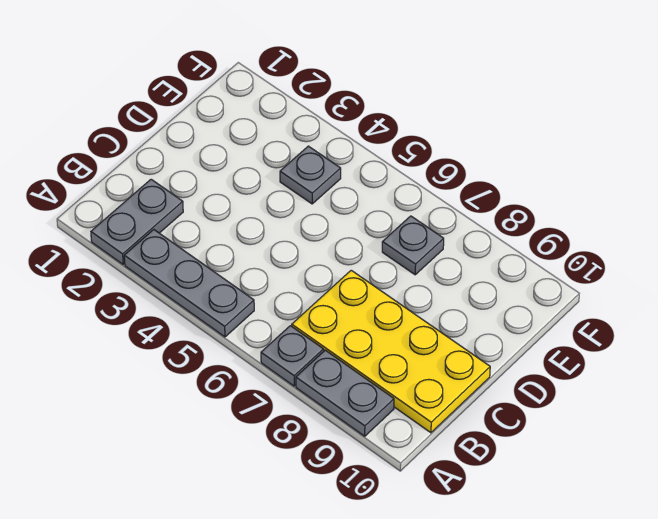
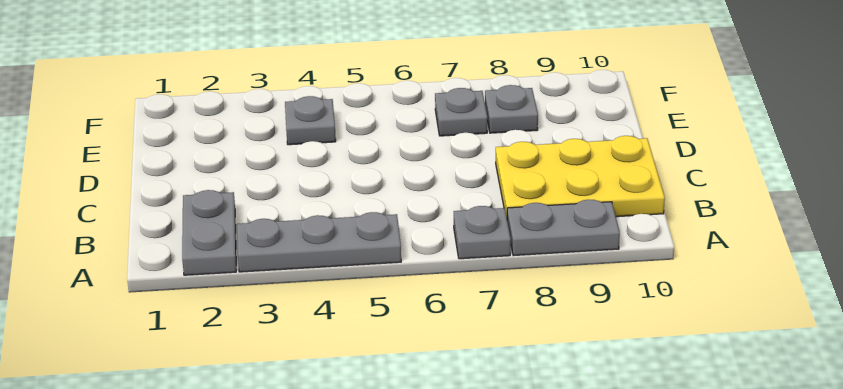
yellow plate B7:C10 level 1 -> yellow plate B8:C10 level 1
none -> grey plate E8 level 1

